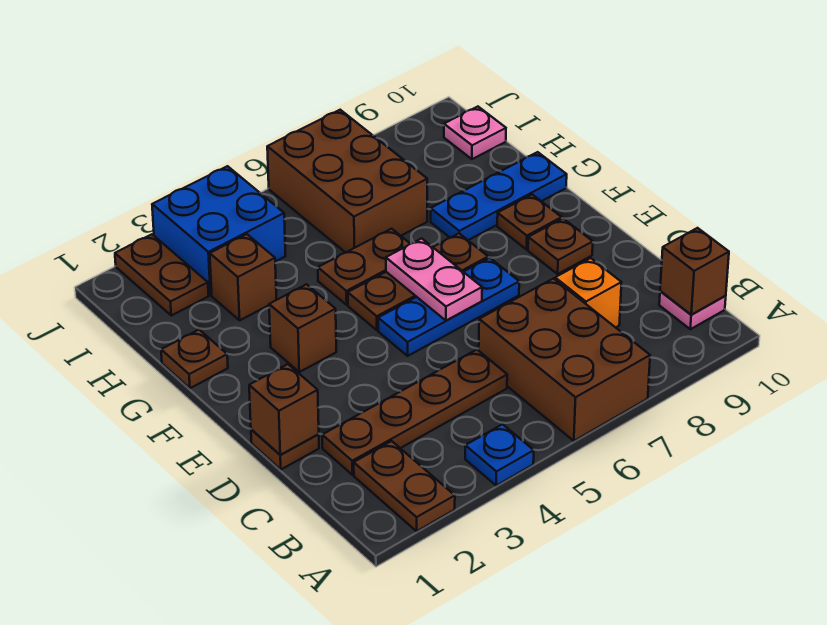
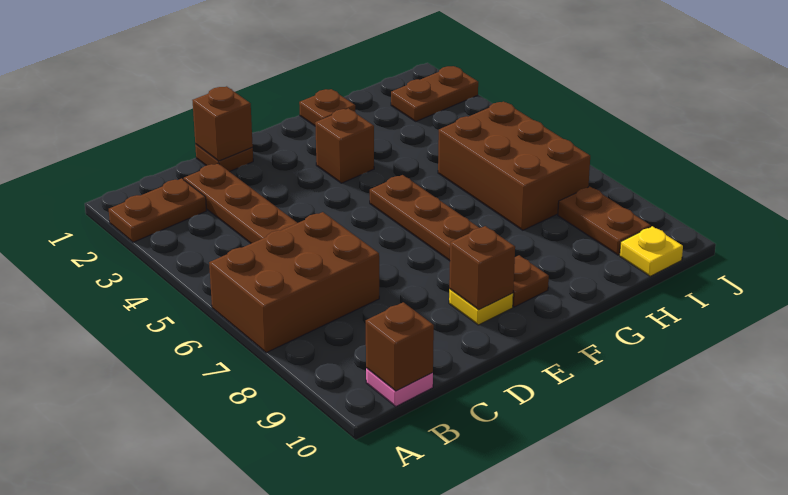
blue plate A4 level 1 -> none
orange brick C8 level 1 -> none
blue plate E5:E7 level 1 -> none
pink plate E6:F6 level 2 -> none
brown plate E9 level 1 -> yellow plate E9 level 1
brown plate G5:G6 level 1 -> brown plate I8:I9 level 1
blue plate G8:G10 level 1 -> none
brown brick H3 level 1 -> brown brick E9 level 2
brown brick H6:J7 level 1 -> brown brick H5:I7 level 1
blue brick I3:J4 level 1 -> none
pink plate I10 level 1 -> yellow plate I10 level 1

